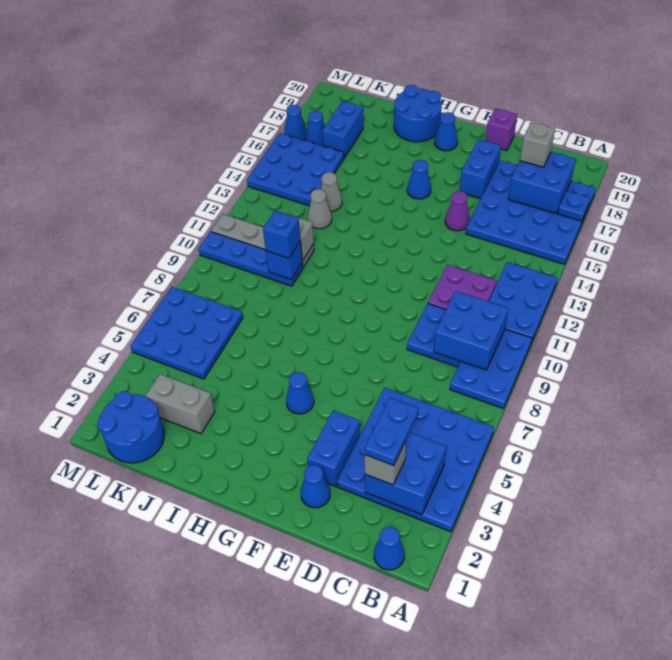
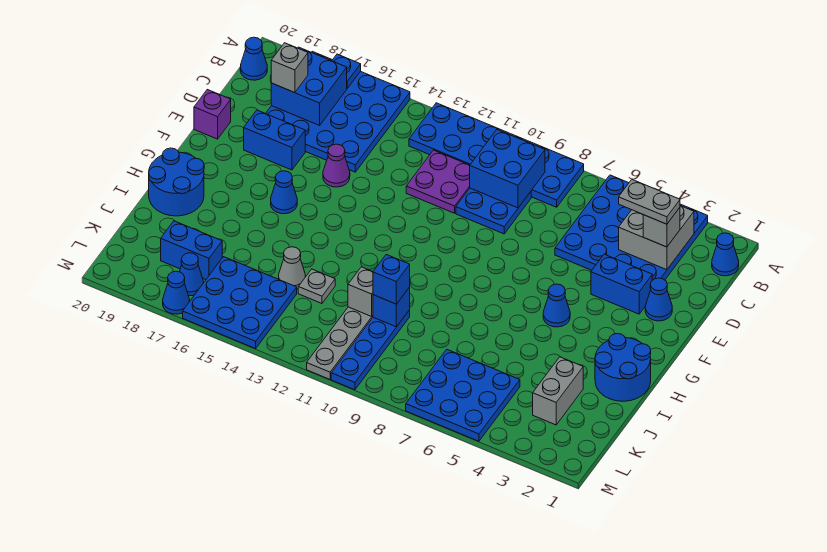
blue brick B3:C4 level 2 -> grey brick B3:C4 level 2
blue plate C3:C4 level 4 -> grey plate C3:C4 level 4
blue cone G19 level 1 -> blue cone B20 level 1
grey cone J13 level 1 -> grey plate J13 level 1
blue round brick K1:L2 level 1 -> blue round brick H1:I2 level 1

